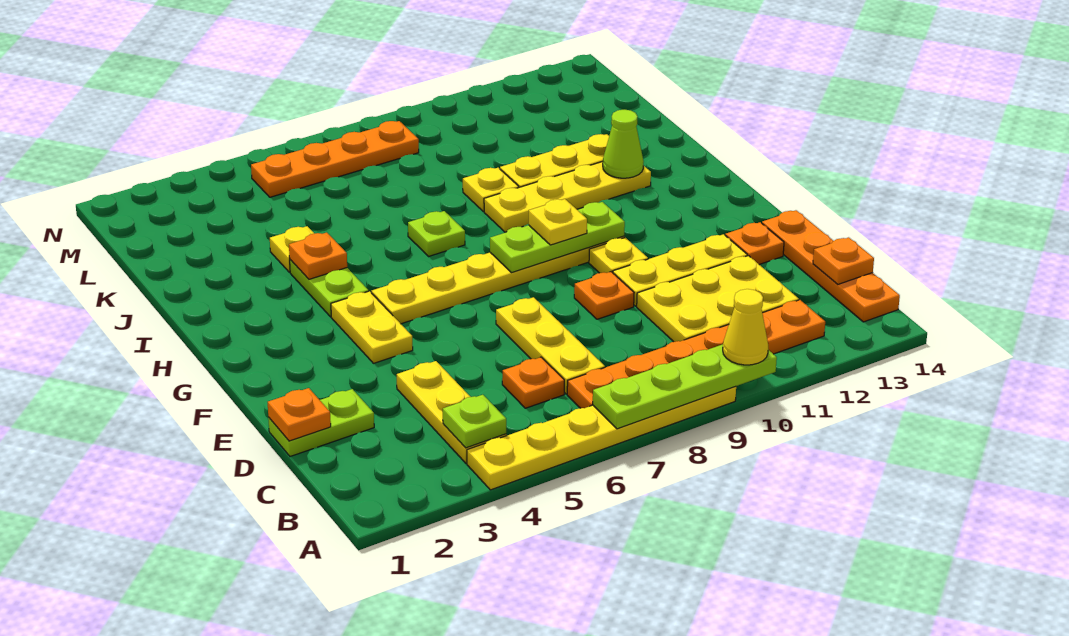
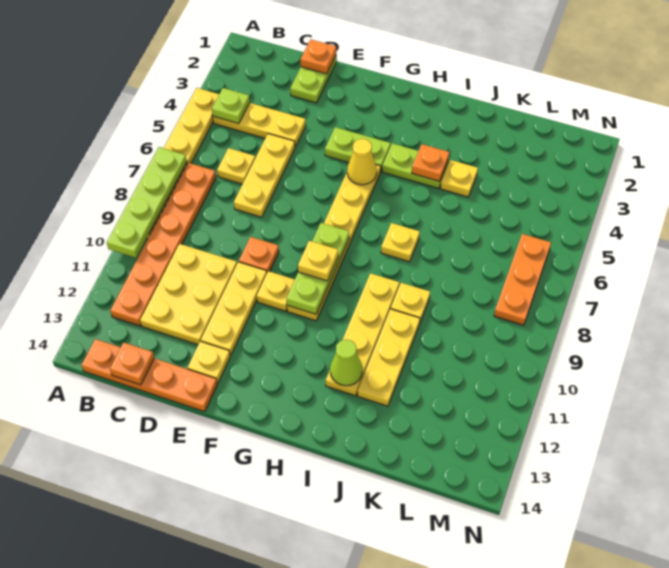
yellow cone A10 level 3 -> yellow cone G5 level 2
orange plate C6 level 1 -> yellow plate C6 level 1
yellow plate C7:E7 level 1 -> yellow plate D5:D7 level 1
orange plate E13 level 1 -> yellow plate E13 level 1
yellow plate F4:G4 level 1 -> lime plate F4:G4 level 1
lime plate I7 level 1 -> yellow plate I7 level 1
orange plate M5:M8 level 1 -> orange plate M6:M8 level 1

